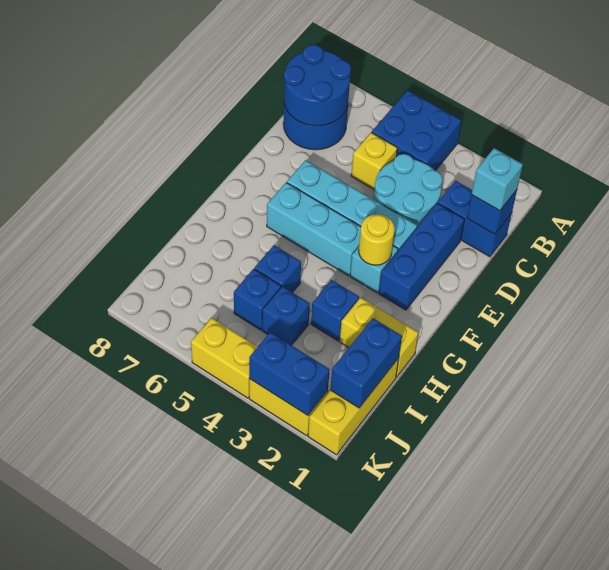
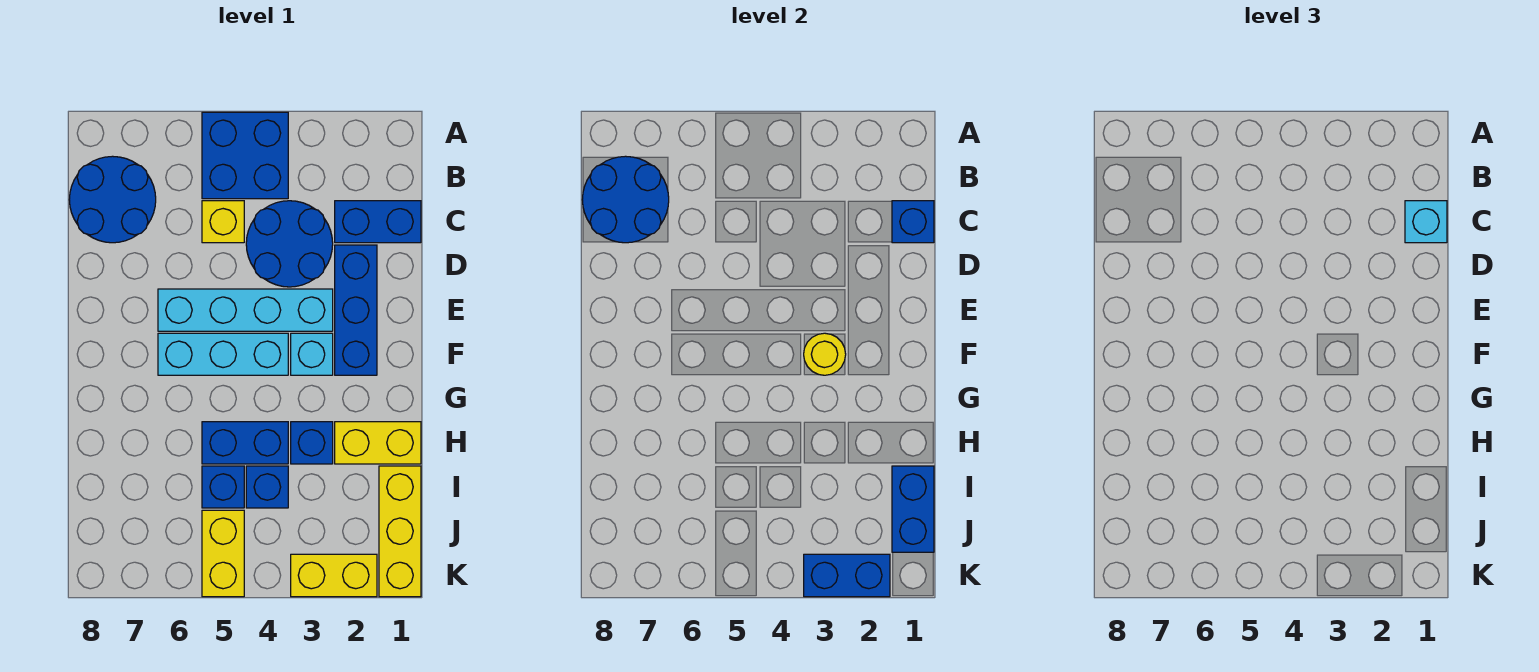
cyan round brick C3:D4 level 1 -> blue round brick C3:D4 level 1
blue brick H5 level 1 -> blue brick H4:H5 level 1
yellow brick K4:K5 level 1 -> yellow brick J5:K5 level 1

